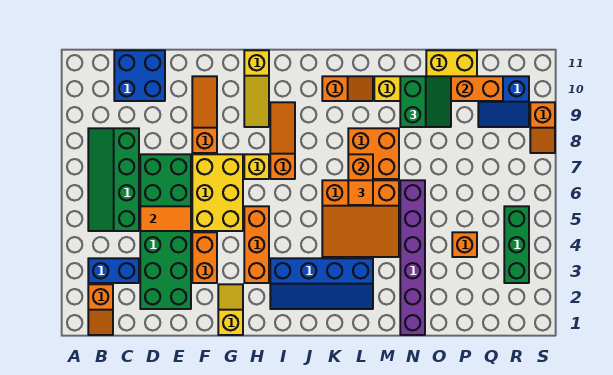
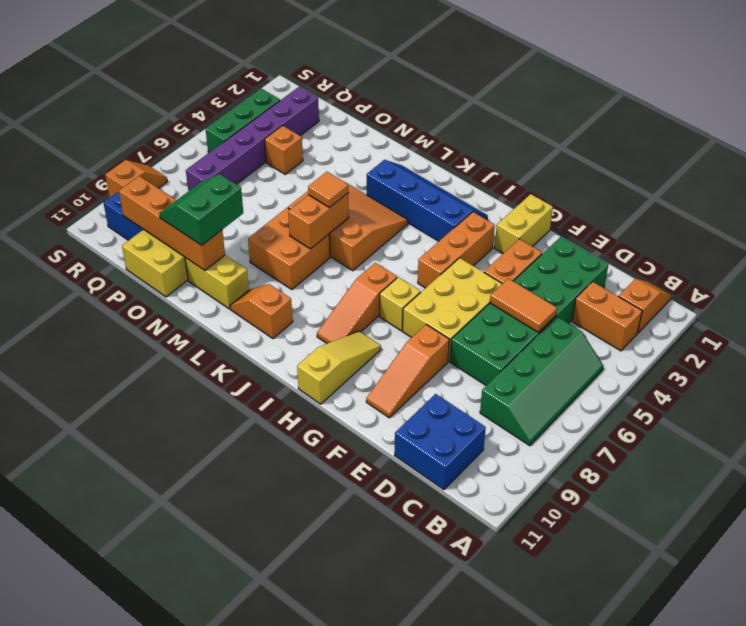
blue brick B3:C3 level 1 -> orange brick B3:C3 level 1
yellow slope G1:G2 level 1 top 1 -> yellow brick G1:G2 level 1
purple brick N1:N6 level 1 -> purple brick Q2:Q7 level 1

